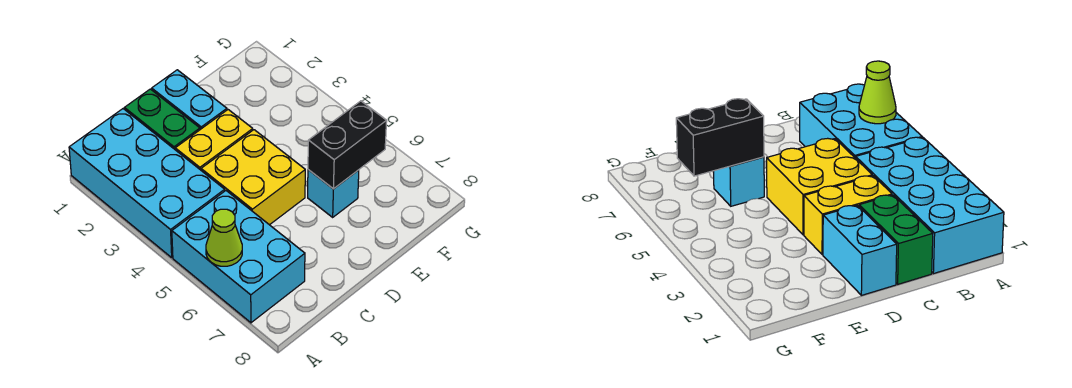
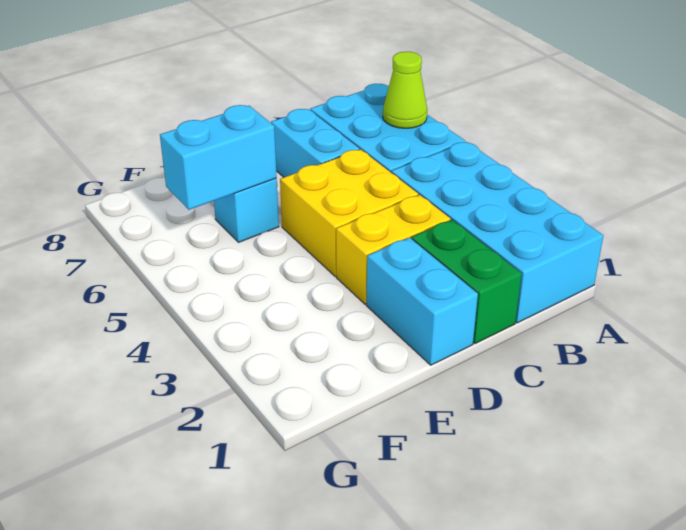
none -> cyan brick C6:C7 level 1
black brick E6:F6 level 2 -> cyan brick E6:F6 level 2

